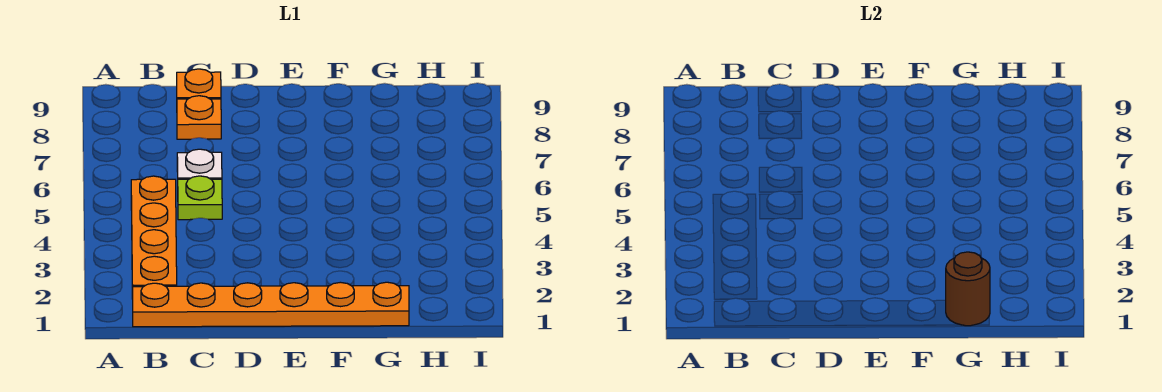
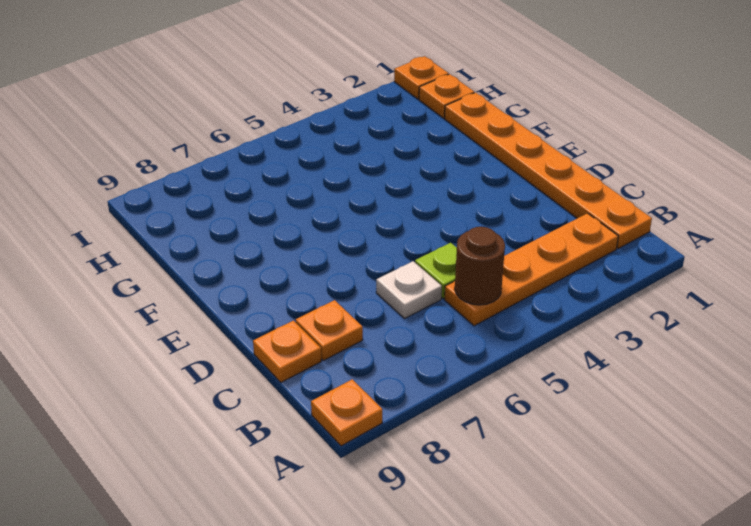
none -> orange plate A9 level 1
brown round brick G1 level 2 -> brown round brick B5 level 2
none -> orange plate H1 level 1
none -> orange plate I1 level 1

